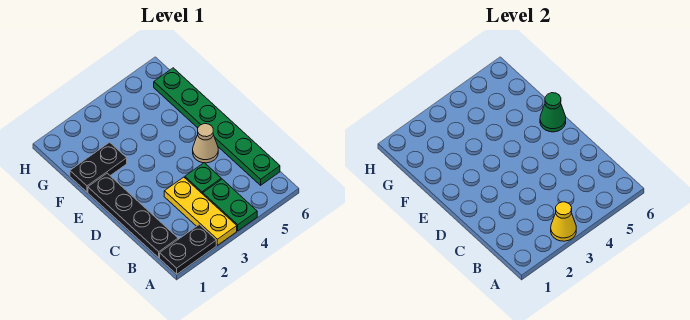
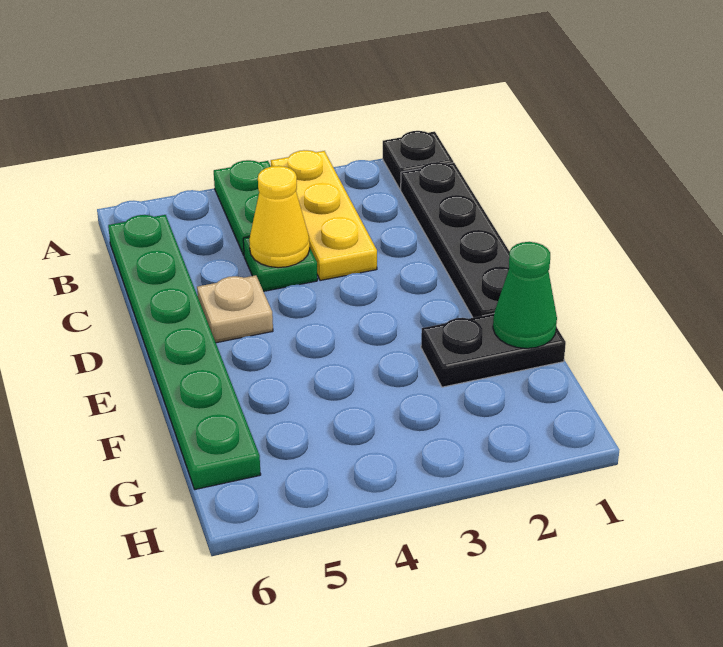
black plate A1:A2 level 1 -> black plate A1 level 1
yellow cone A3 level 2 -> yellow cone C4 level 2
tan cone D5 level 1 -> tan plate D5 level 1
green cone E6 level 2 -> green cone F1 level 2

